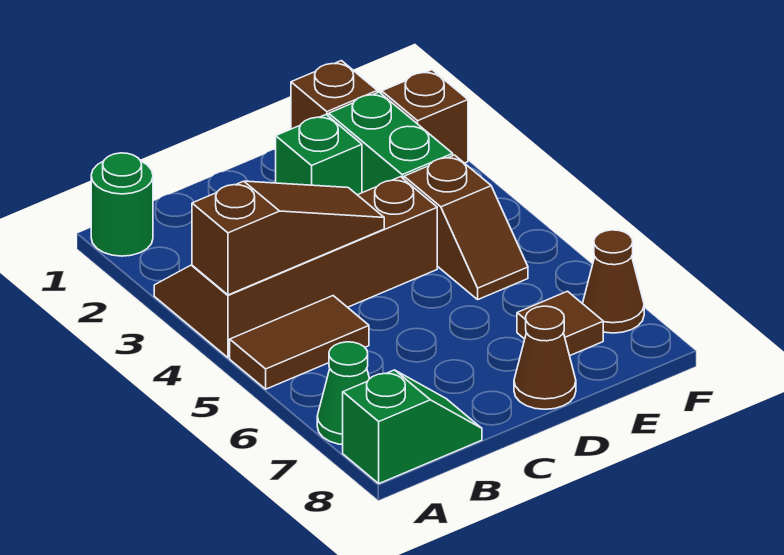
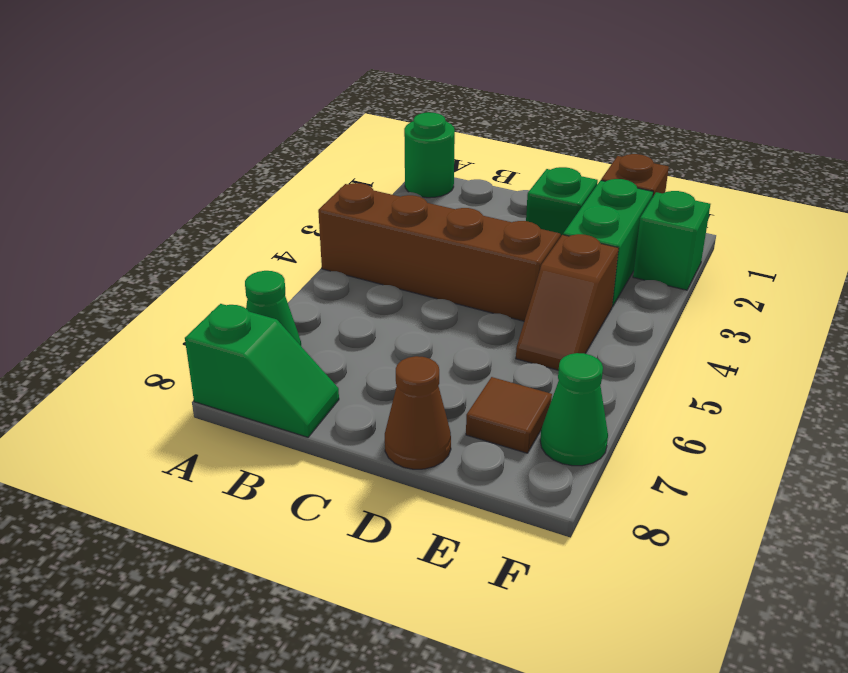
brown slope A4:C4 level 2 top A -> none
brown tile A5:B5 level 1 -> none
brown brick F2 level 1 -> green brick F2 level 1
brown cone F7 level 1 -> green cone F7 level 1

